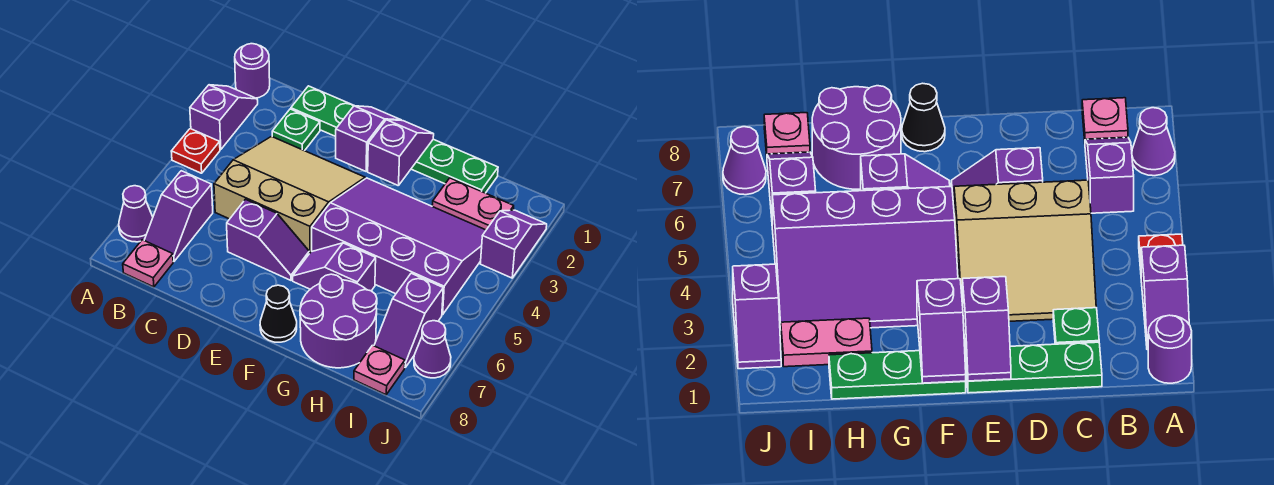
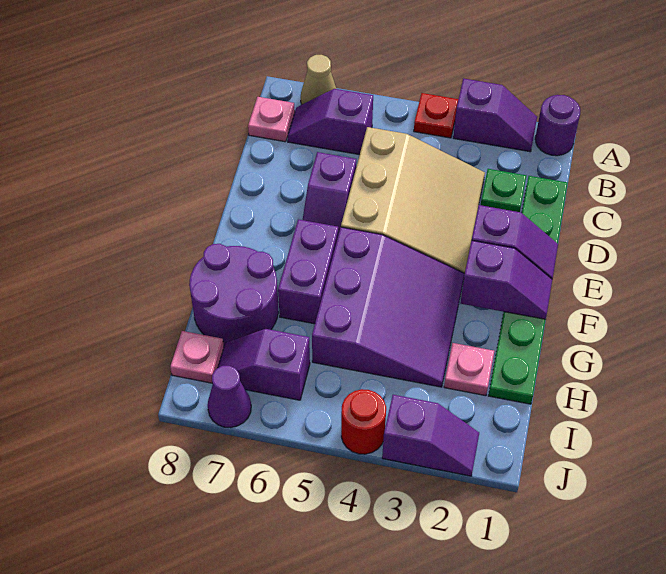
purple cone A7 level 1 -> tan cone A7 level 1
purple slope F3:I5 level 1 top 5 -> purple slope F3:H5 level 1 top 5
purple slope F6:G6 level 1 top G -> purple brick F6:G6 level 1
black cone F8 level 1 -> none
pink plate H2:I2 level 1 -> pink plate H2 level 1
none -> red round brick J4 level 1

